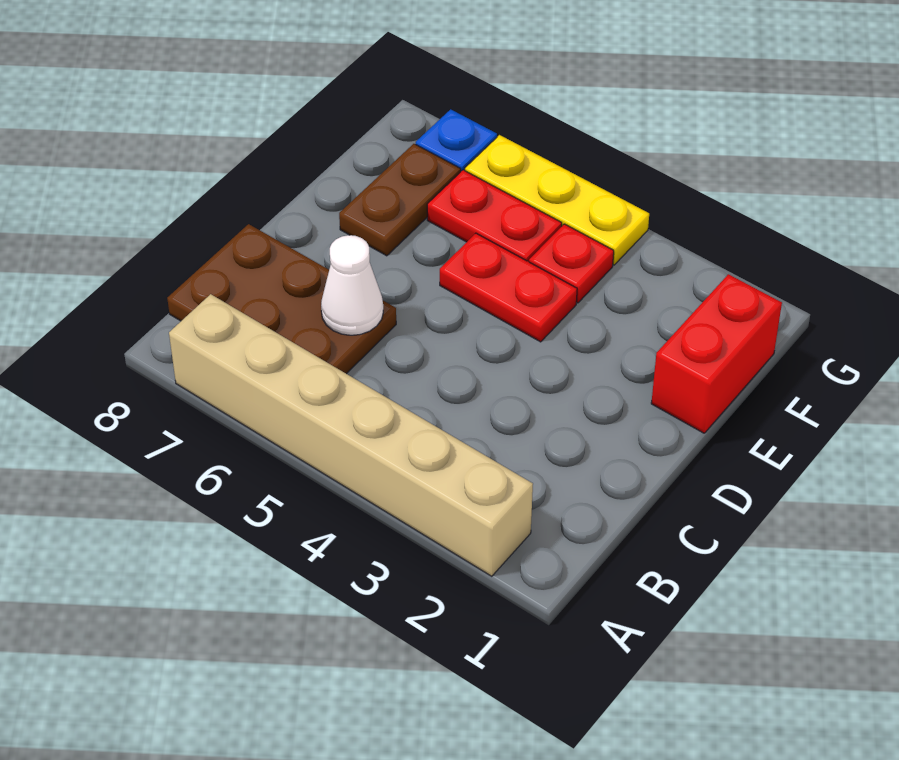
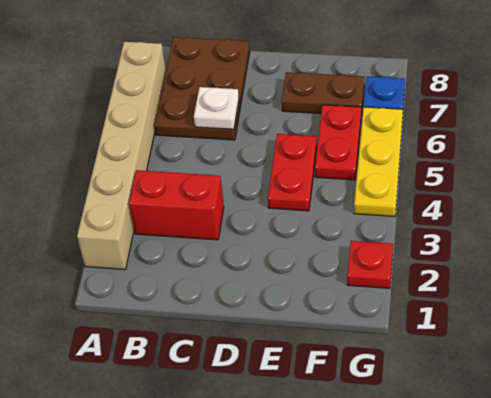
white cone C6 level 2 -> white plate C6 level 2
red brick E1:F1 level 1 -> red brick B3:C3 level 1
red plate F4 level 1 -> red plate G2 level 1

